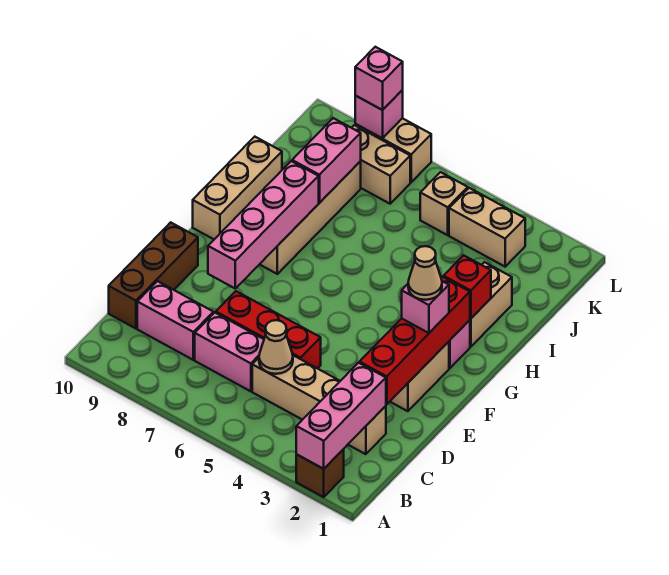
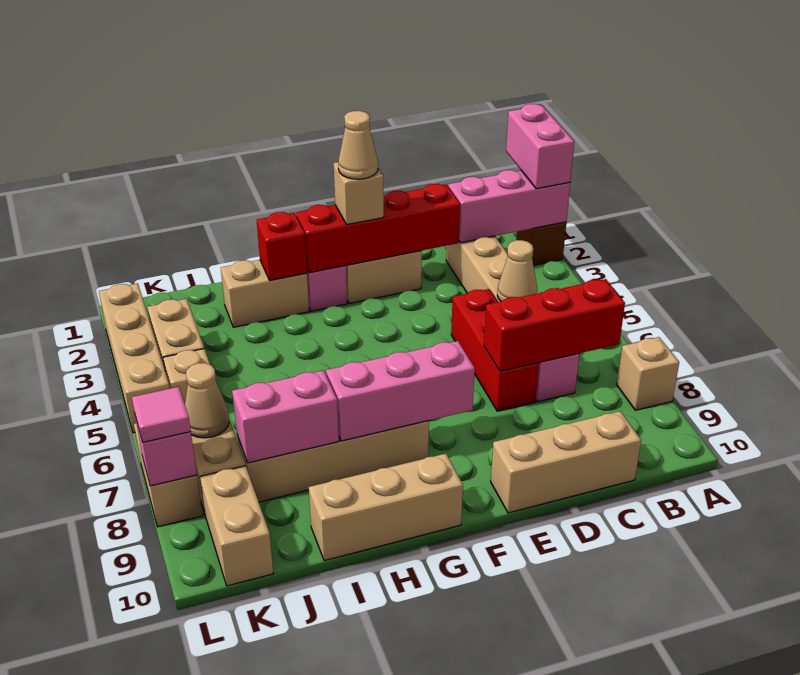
none -> tan brick A8 level 1
none -> red brick B7:D7 level 2
pink brick C8:C9 level 1 -> pink brick A1:A2 level 3
brown brick C10:E10 level 1 -> tan brick C10:E10 level 1
pink brick E8:H8 level 2 -> pink brick F8:H8 level 2
pink brick F2 level 3 -> tan brick F2 level 3
none -> tan cone K7 level 2
none -> tan brick K9:K10 level 1
none -> tan brick L2:L5 level 1
pink brick L8 level 3 -> pink tile L8 level 3

